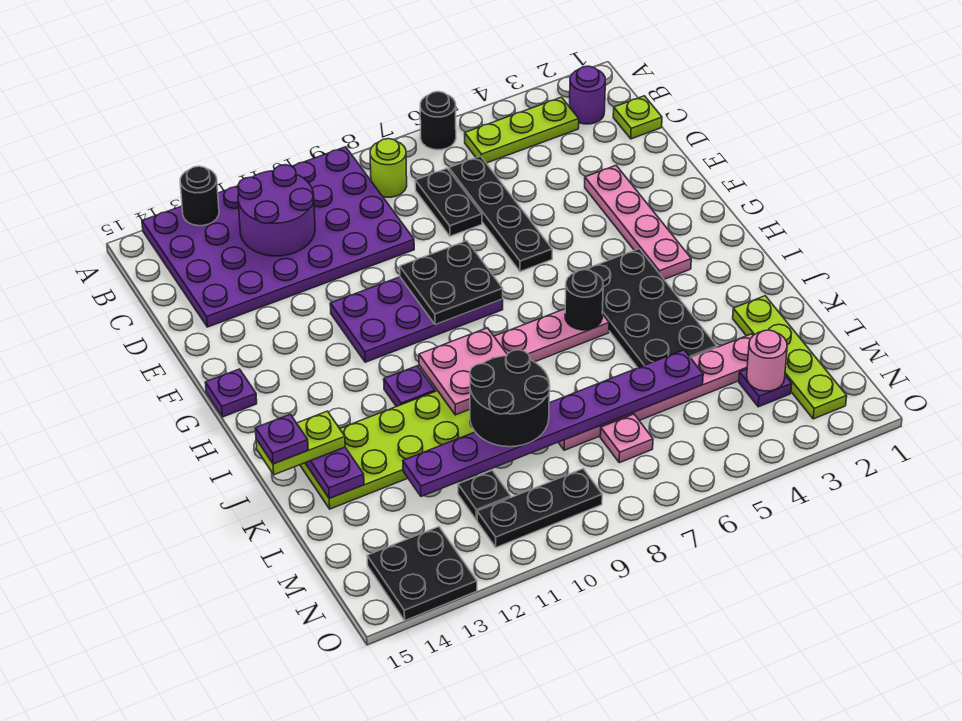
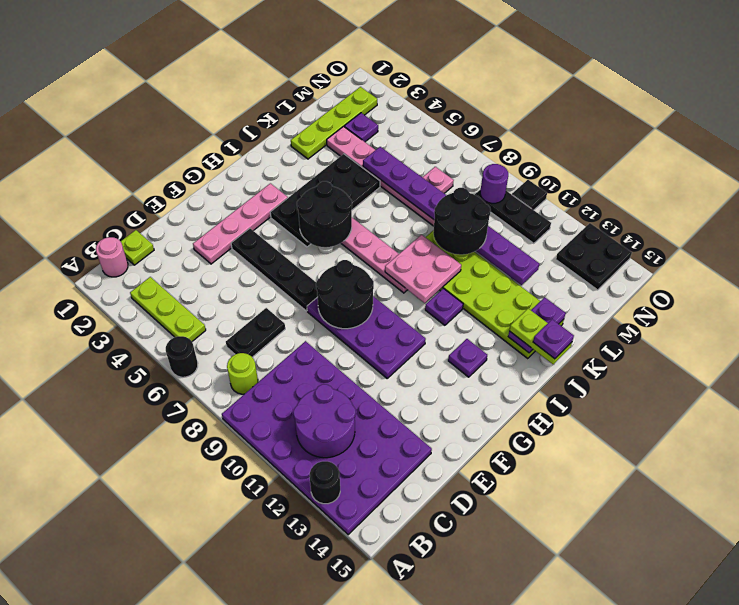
purple round brick B2 level 1 -> purple round brick N9 level 2
black plate C6:F6 level 1 -> black plate F4:F7 level 1
black plate F8:G9 level 2 -> black round brick F8:G9 level 2
purple plate G15 level 1 -> purple plate H13 level 1
black round brick I6 level 2 -> black round brick H5:I6 level 2
pink round brick M3 level 2 -> pink round brick B1 level 1
black plate M11 level 1 -> black plate O10 level 1

